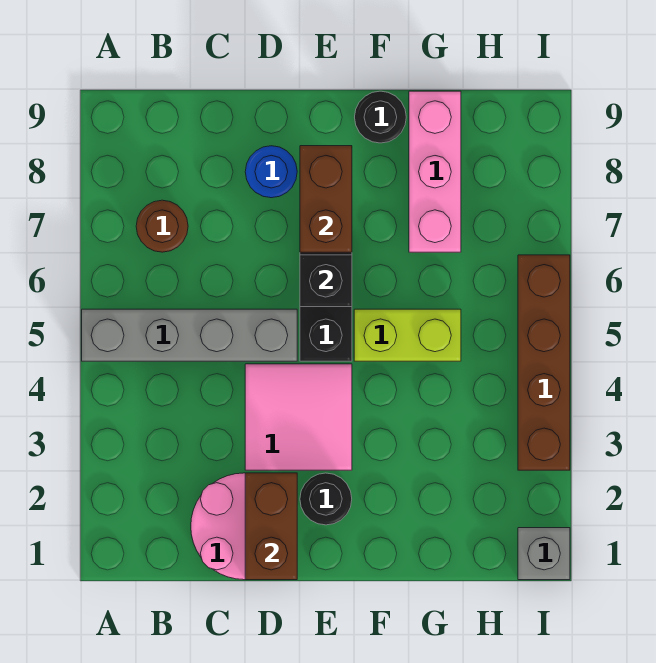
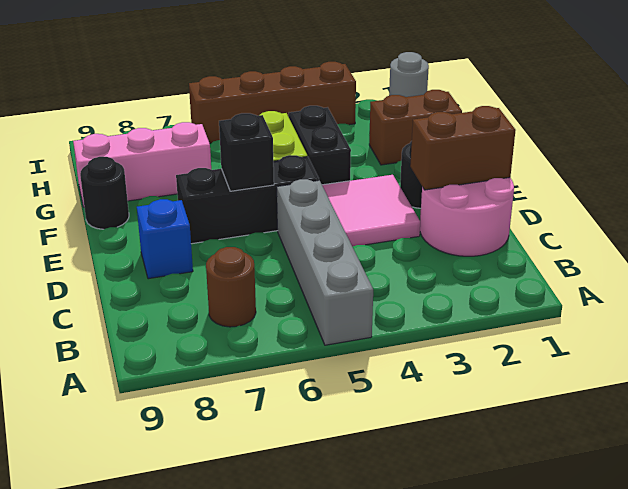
blue round brick D8 level 1 -> blue brick D8 level 1
brown brick E7:E8 level 2 -> brown brick G1:G2 level 1
none -> black brick F4:G4 level 1
grey brick I1 level 1 -> grey round brick I1 level 1

